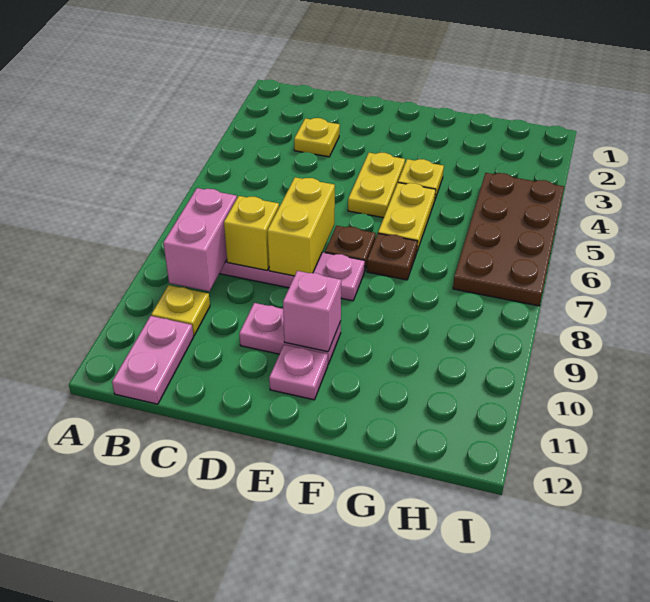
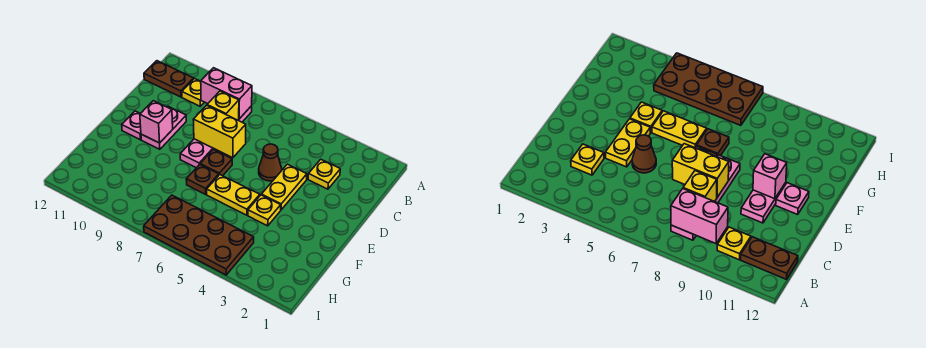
pink plate B11:B12 level 1 -> brown plate B11:B12 level 1
none -> brown cone D5 level 1
yellow plate E4:E5 level 1 -> yellow plate D4:E4 level 1

